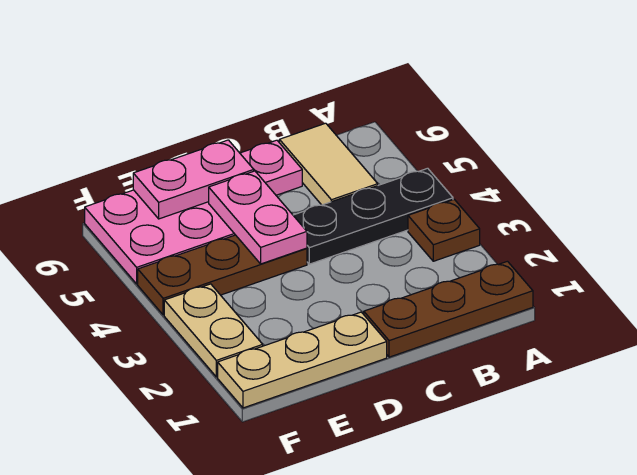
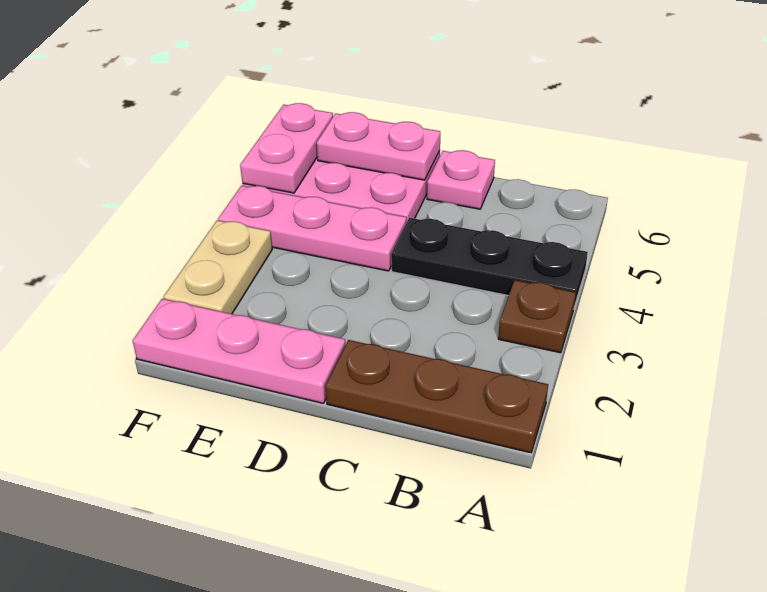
tan tile B5:B6 level 1 -> none
tan plate D1:F1 level 1 -> pink plate D1:F1 level 1
brown plate D4:F4 level 1 -> pink plate D4:F4 level 1
pink plate D4:D5 level 2 -> pink plate F5:F6 level 2

